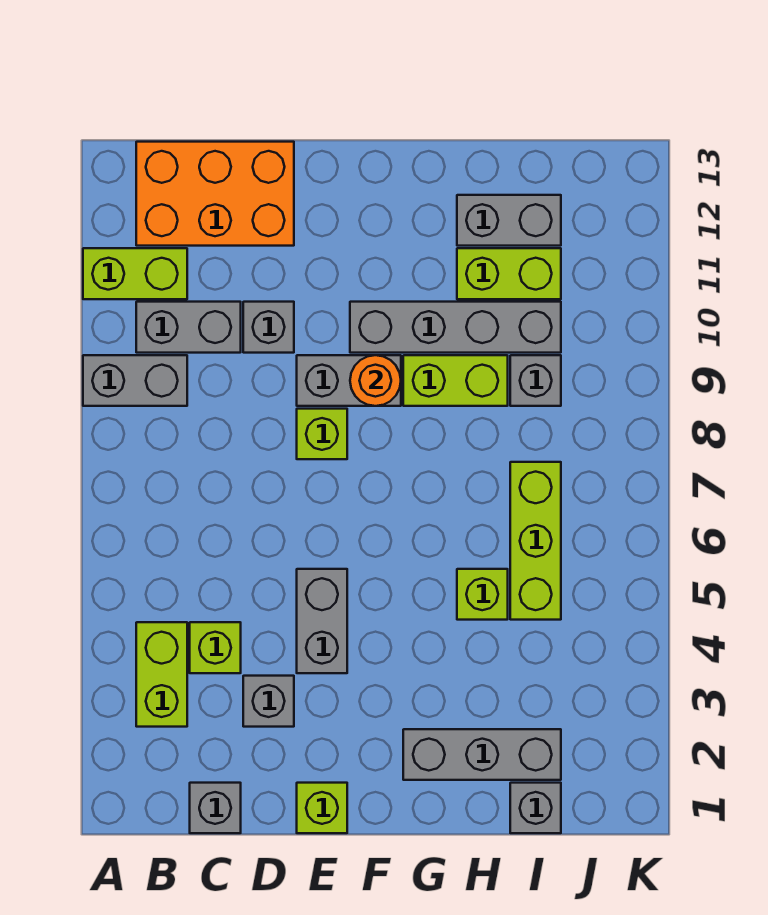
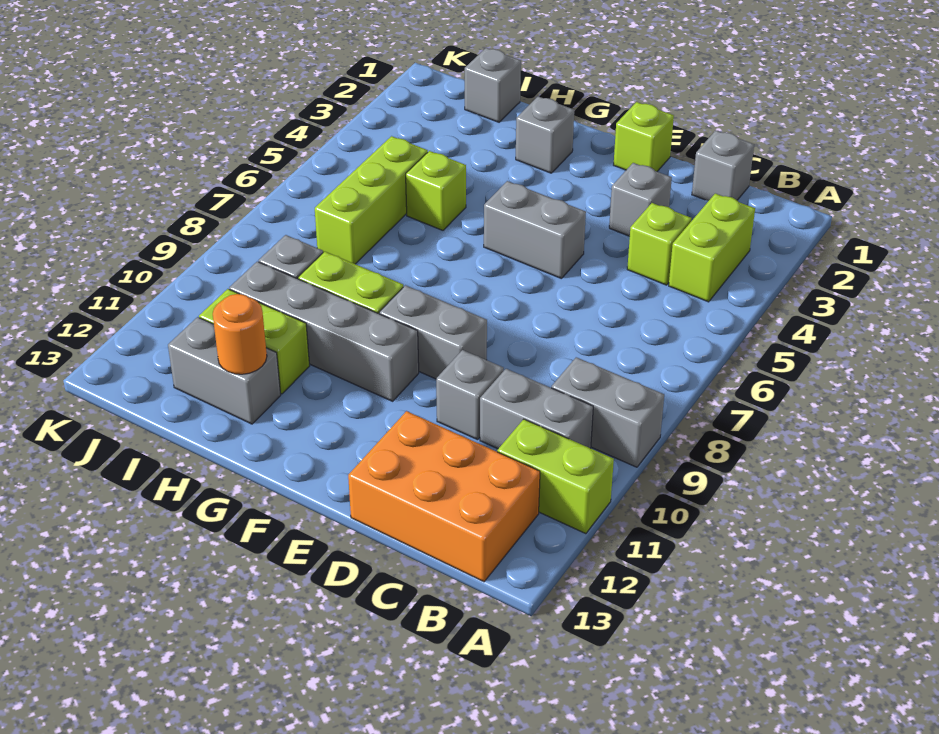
grey brick E4:E5 level 1 -> grey brick E5:F5 level 1
lime brick E8 level 1 -> none
orange round brick F9 level 2 -> orange round brick H12 level 2
grey brick G2:I2 level 1 -> grey brick G2 level 1

